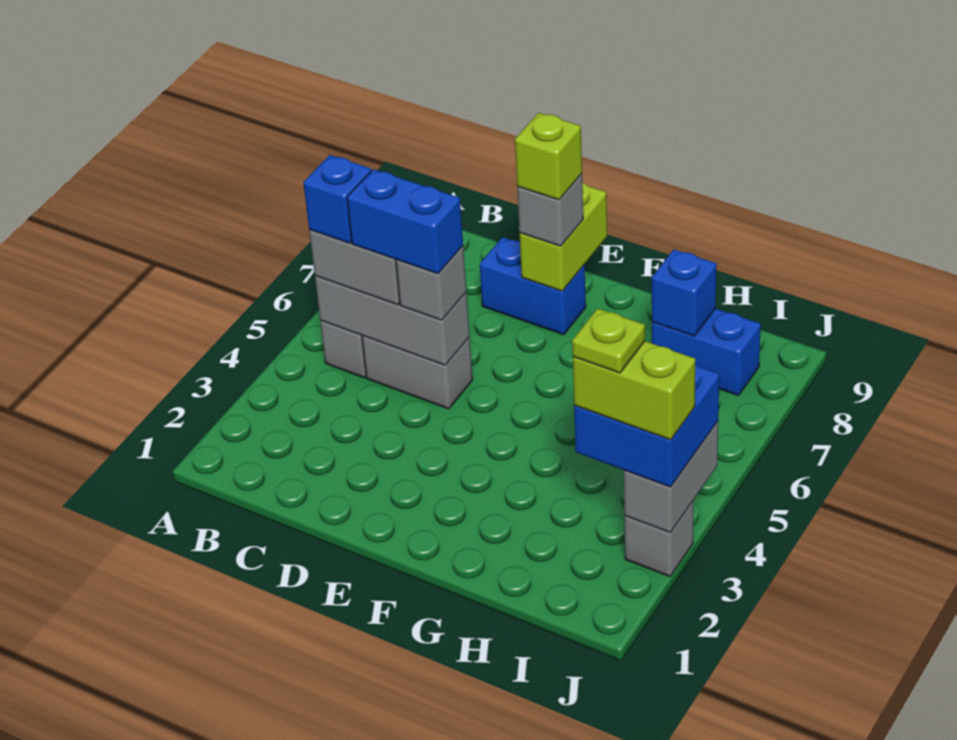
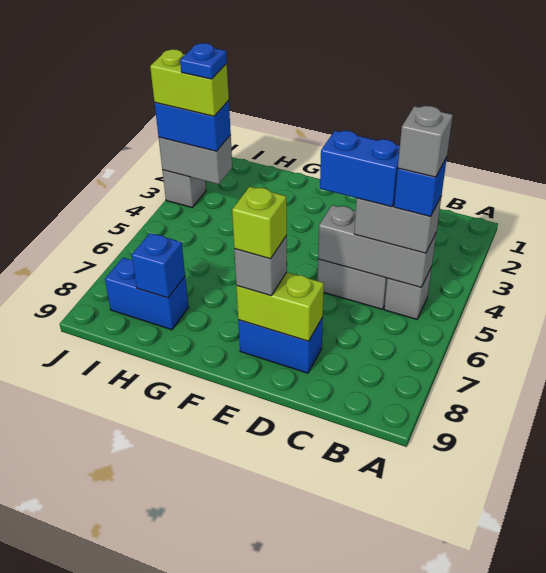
grey brick D5 level 3 -> grey brick B5 level 5
lime brick E8:E9 level 2 -> lime brick D8:E8 level 2
blue brick I3:J4 level 3 -> blue brick I3:J3 level 3
lime plate I3 level 5 -> blue plate I3 level 5
grey brick J3:J4 level 2 -> grey brick I3:J3 level 2

